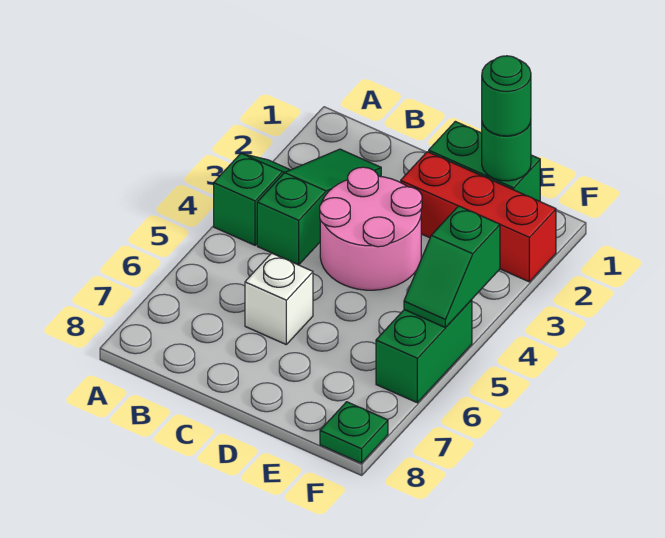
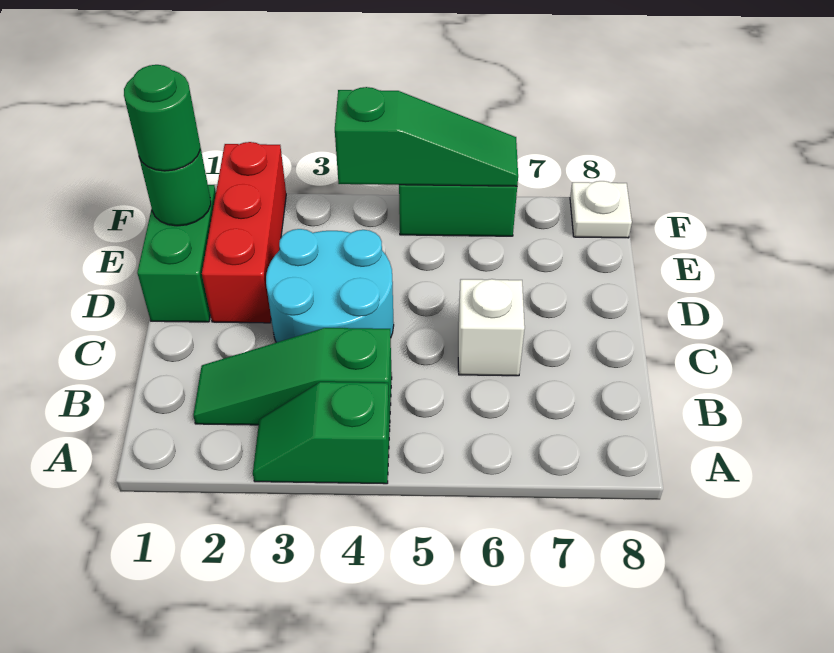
pink round brick C3:D4 level 1 -> cyan round brick C3:D4 level 1
green slope F4:F5 level 2 top 4 -> green slope F4:F6 level 2 top 4
green plate F8 level 1 -> white plate F8 level 1

